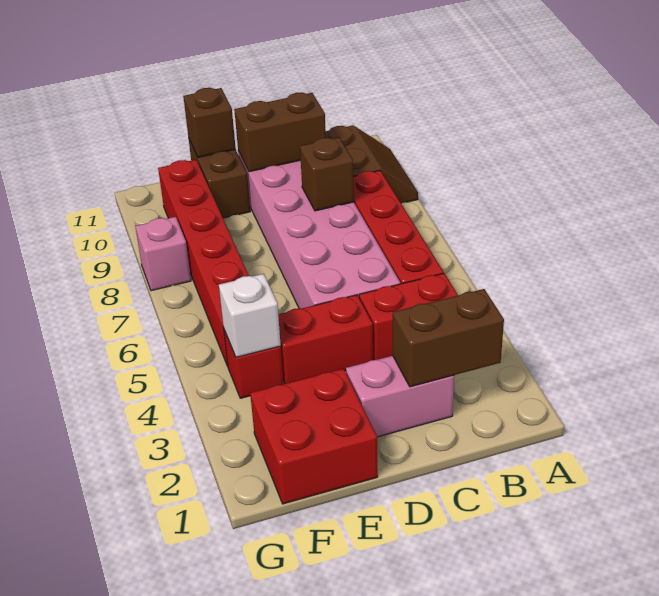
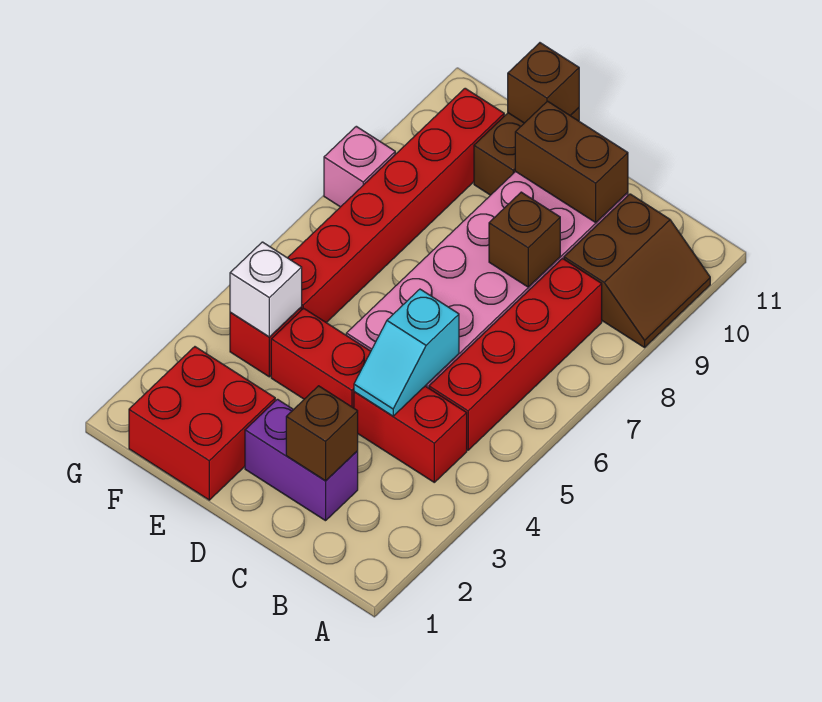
brown brick B2:C2 level 2 -> brown brick C2 level 2
pink brick C2:D2 level 1 -> purple brick C2:D2 level 1
none -> cyan slope C4:C5 level 2 top 5

